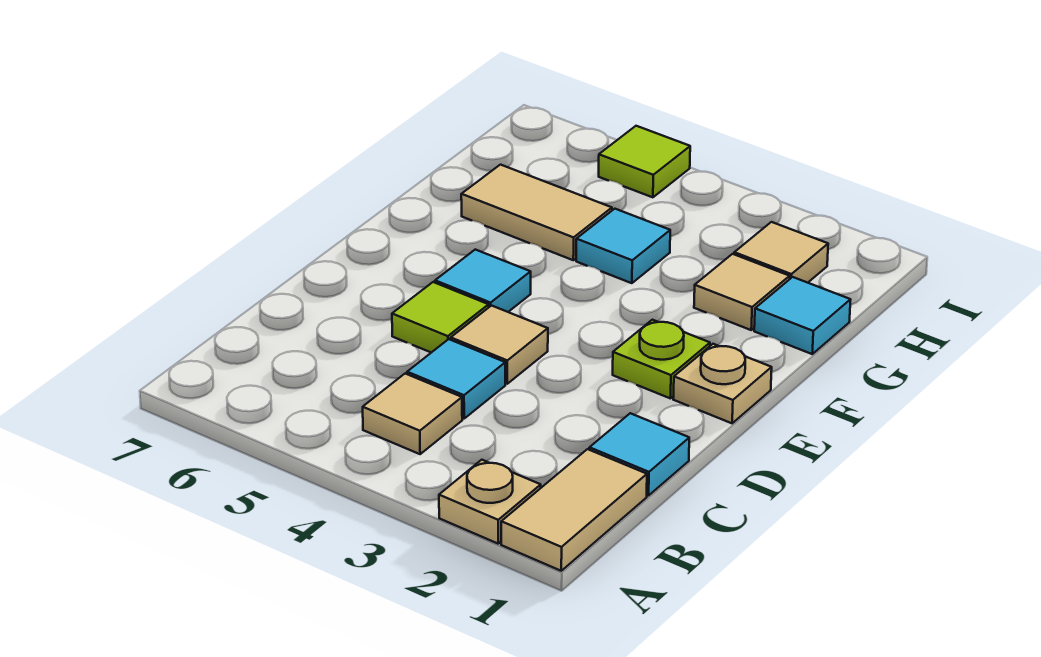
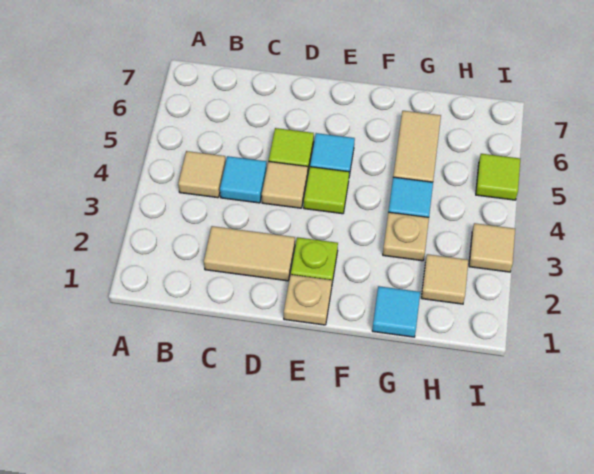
tan tile A1:B1 level 1 -> tan tile C2:D2 level 1
tan plate A2 level 1 -> tan plate G3 level 1
cyan tile C1 level 1 -> none
none -> lime tile E4 level 1
tan tile G2 level 1 -> tan tile I3 level 1

